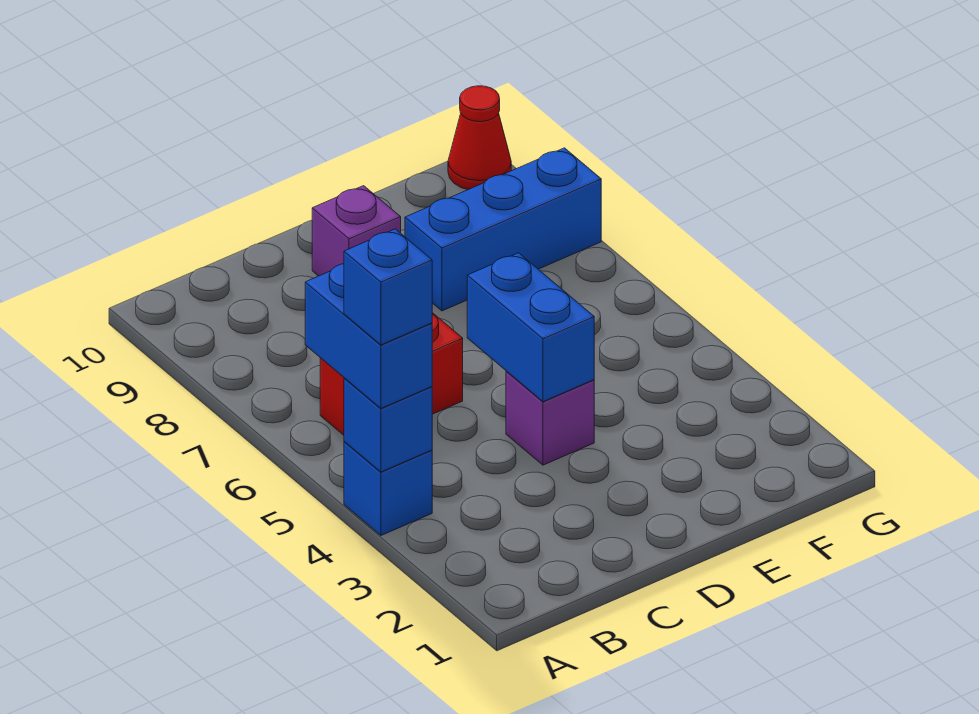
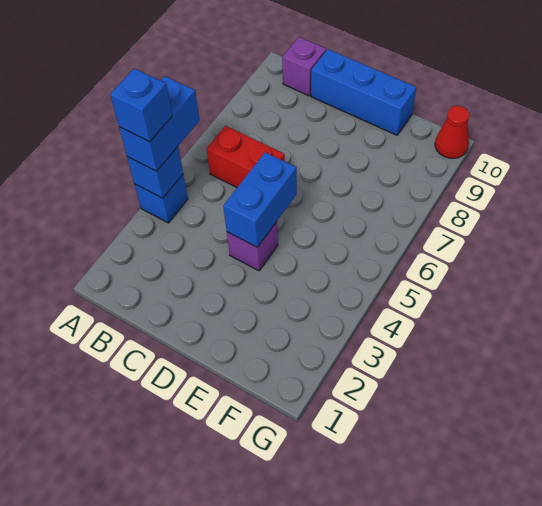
purple brick D9 level 1 -> purple brick B10 level 1
blue brick E8:G8 level 1 -> blue brick C10:E10 level 1

